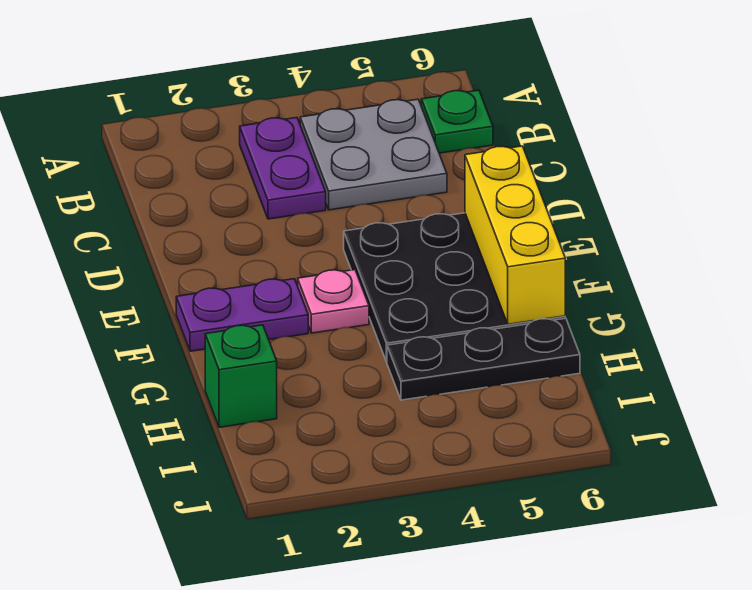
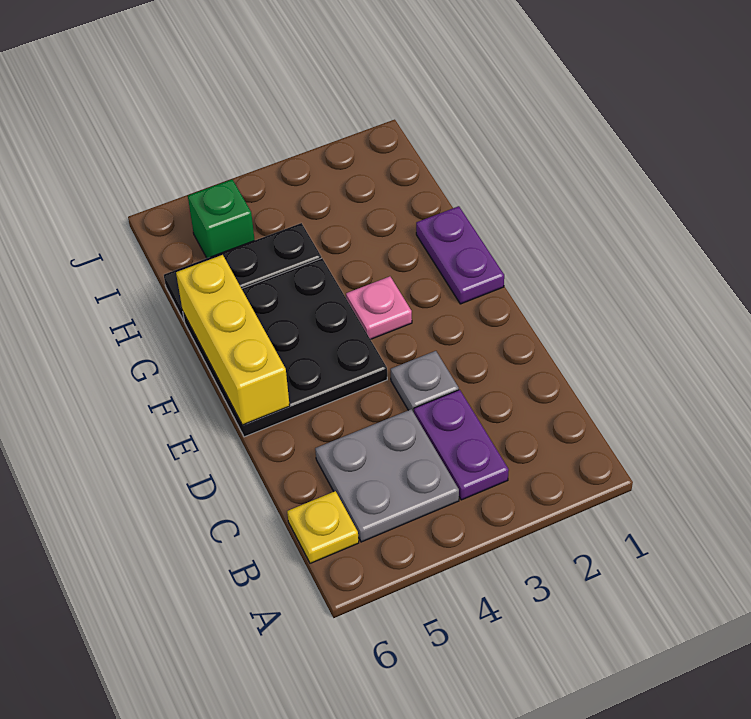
green plate B6 level 1 -> yellow plate B6 level 1
none -> grey plate D3 level 1
purple plate F1:F2 level 1 -> purple plate F1:G1 level 1
green brick H1 level 1 -> green brick I5 level 1

